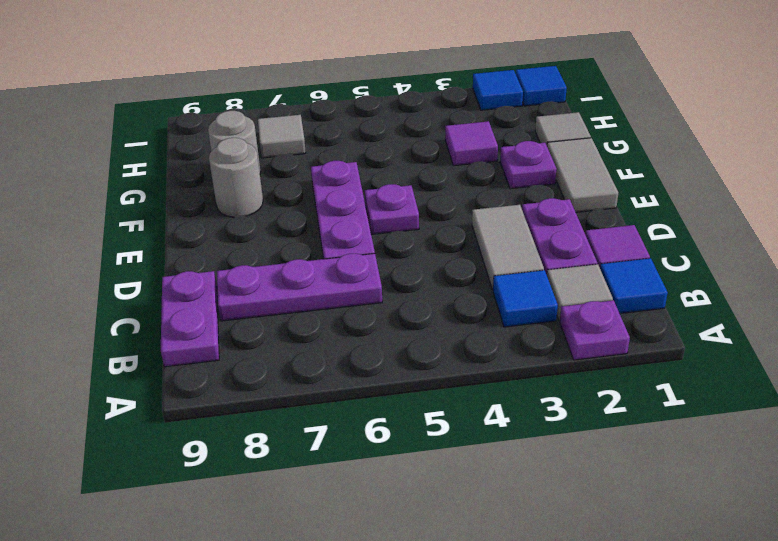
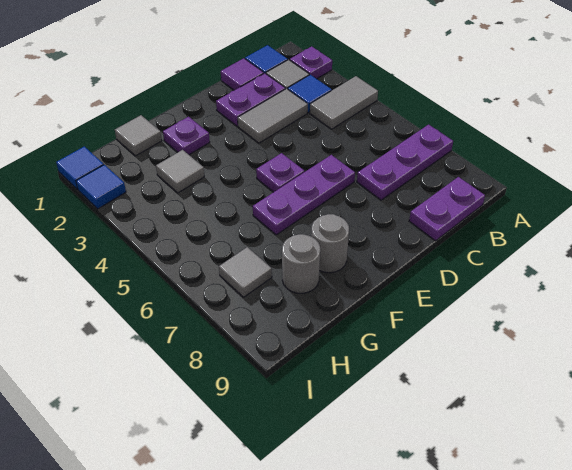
purple plate C6:C8 level 1 -> purple plate A7:C7 level 1
grey tile E1:F1 level 1 -> grey tile A4:B4 level 1
purple tile G3 level 1 -> grey tile G3 level 1

